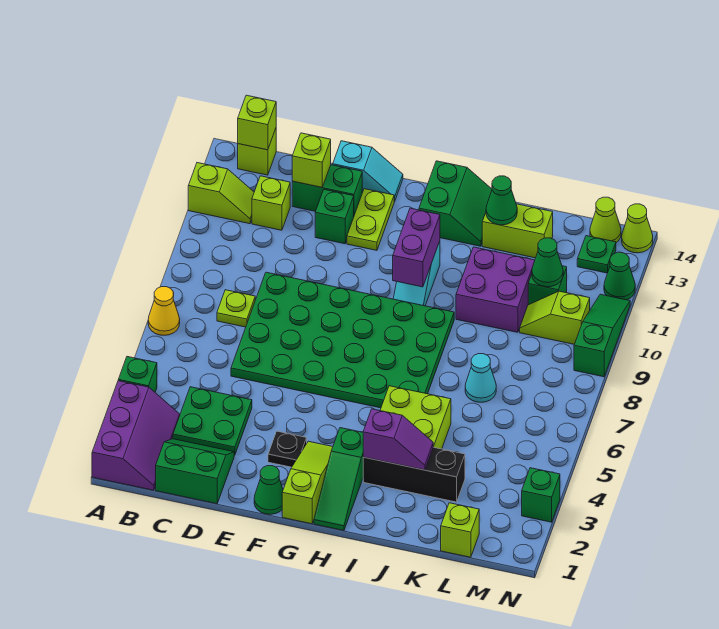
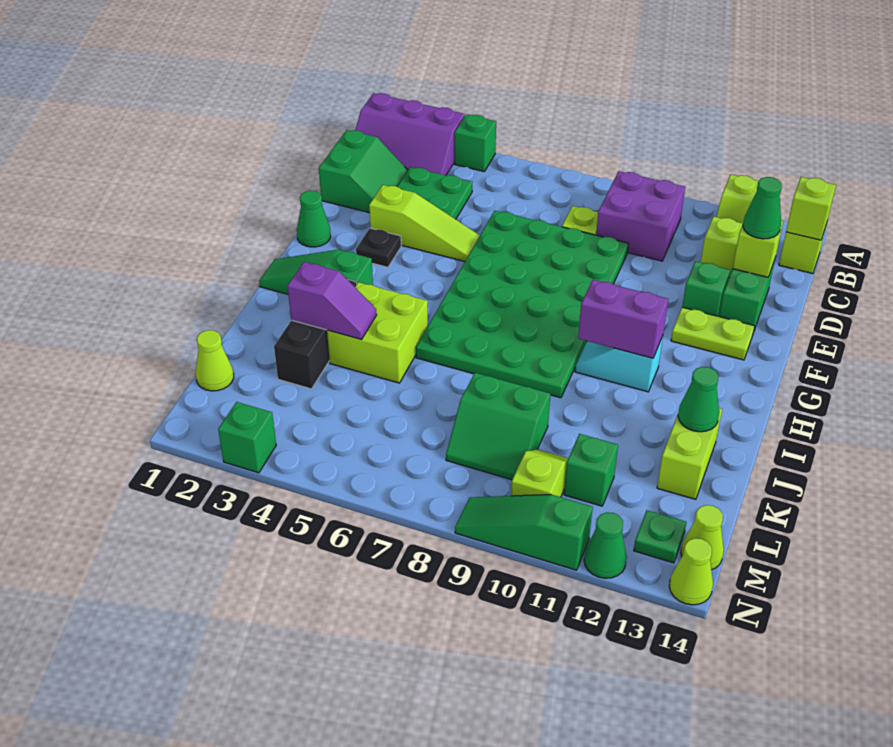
yellow cone A7 level 1 -> none
cyan slope E14:F14 level 1 top E -> none
lime slope G1:G3 level 1 top 1 -> lime slope E3:E5 level 1 top 3
green slope H13:I14 level 1 top H -> green slope K8:L9 level 1 top K
purple slope I3:J3 level 2 top I -> purple slope J3:J4 level 2 top 3
purple brick J10:K11 level 1 -> purple brick B9:C10 level 1
cyan cone K7 level 1 -> none
lime brick L1 level 1 -> lime cone L1 level 1
green cone L11 level 2 -> green cone D13 level 3
green slope N9:N11 level 1 top 9 -> green slope N9:N11 level 1 top 11

